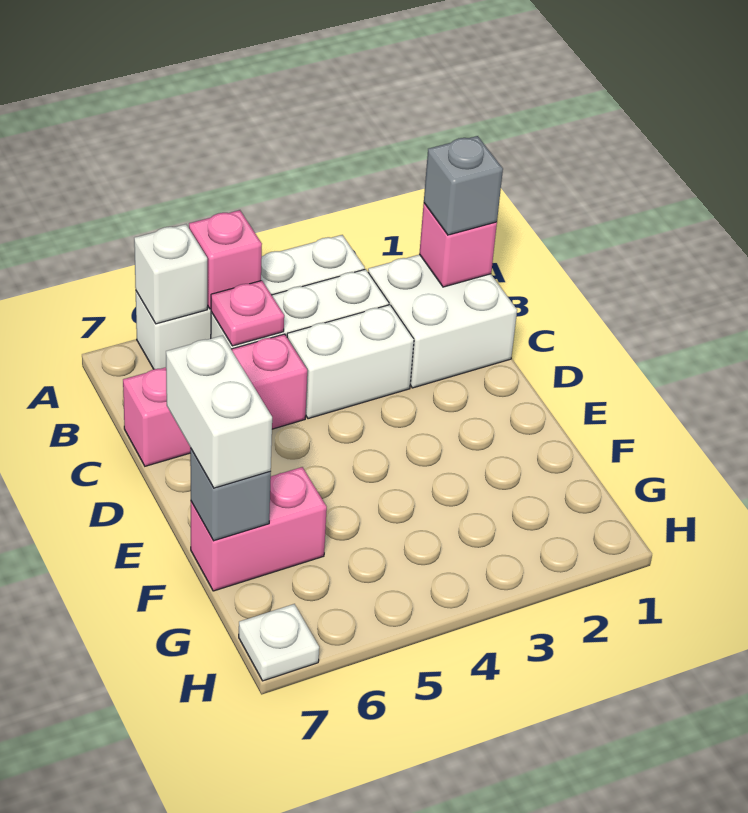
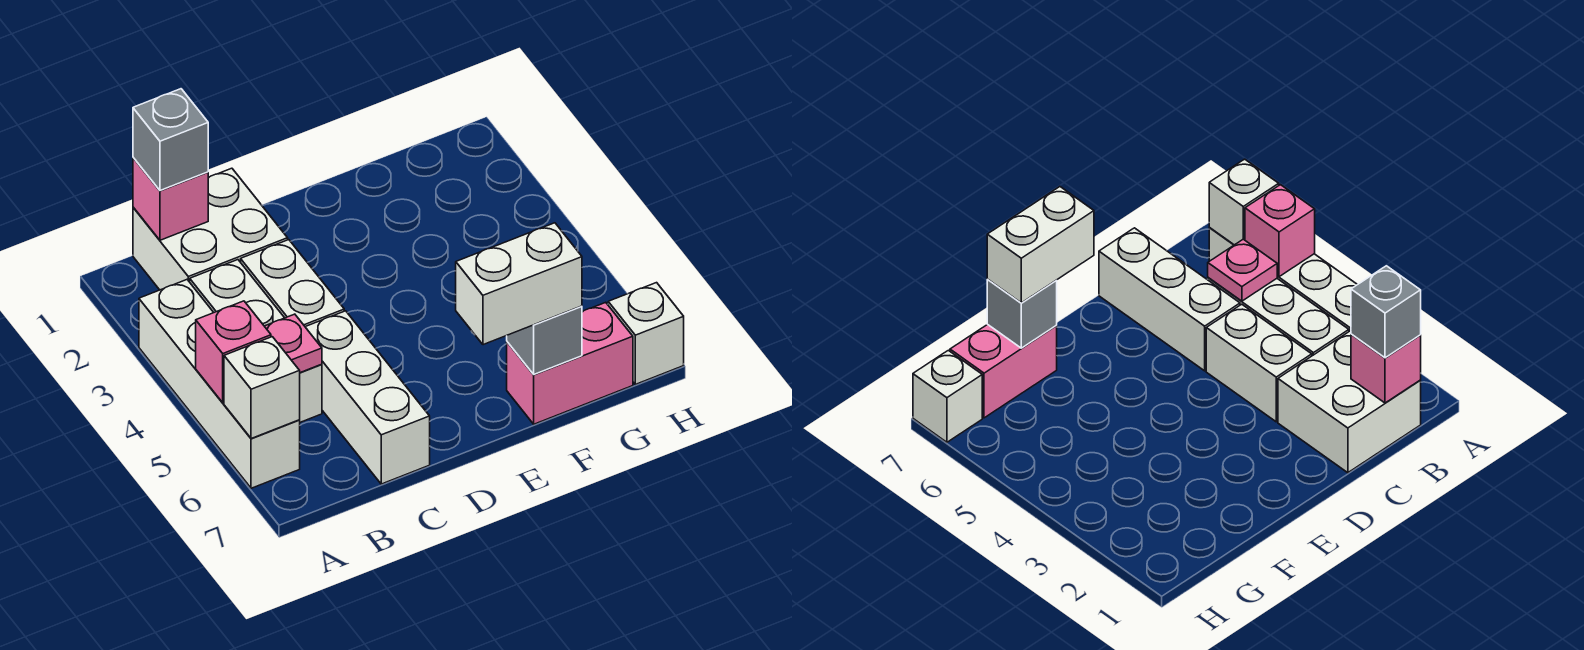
pink brick C5:C7 level 1 -> white brick C5:C7 level 1
pink brick F6:F7 level 1 -> pink brick F7:G7 level 1
white plate H7 level 1 -> white brick H7 level 1

